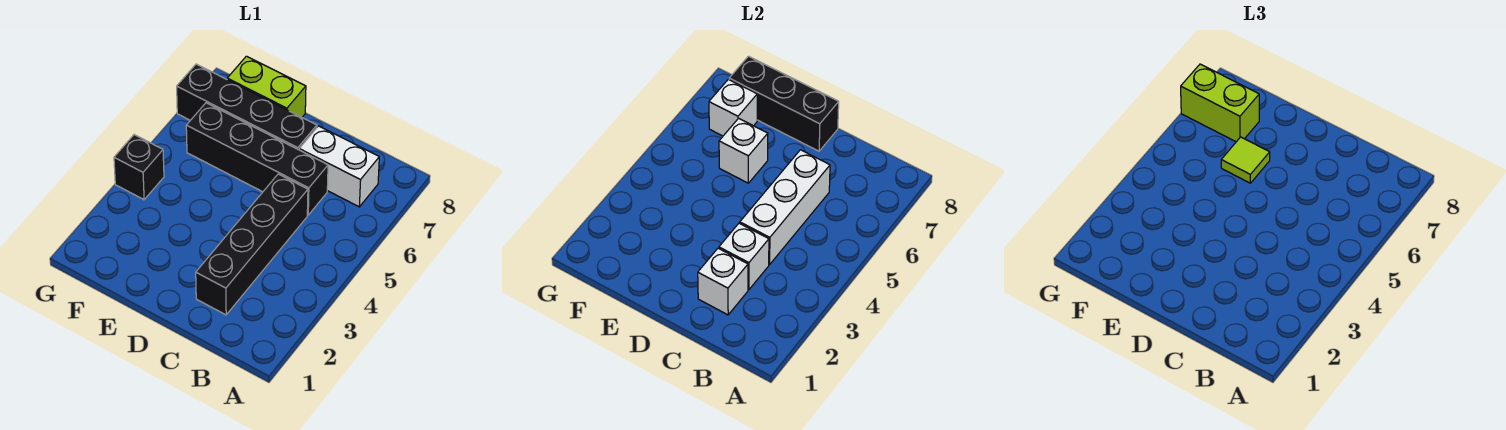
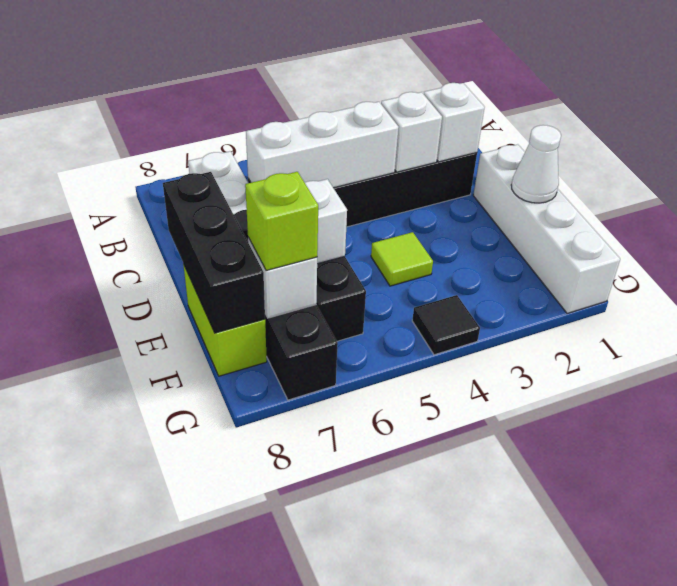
none -> white brick D1:G1 level 1
none -> white cone E1 level 2
lime tile E6 level 3 -> lime tile E4 level 1
lime brick F7:G7 level 3 -> lime brick F7 level 3
black brick G4 level 1 -> black tile G4 level 1

